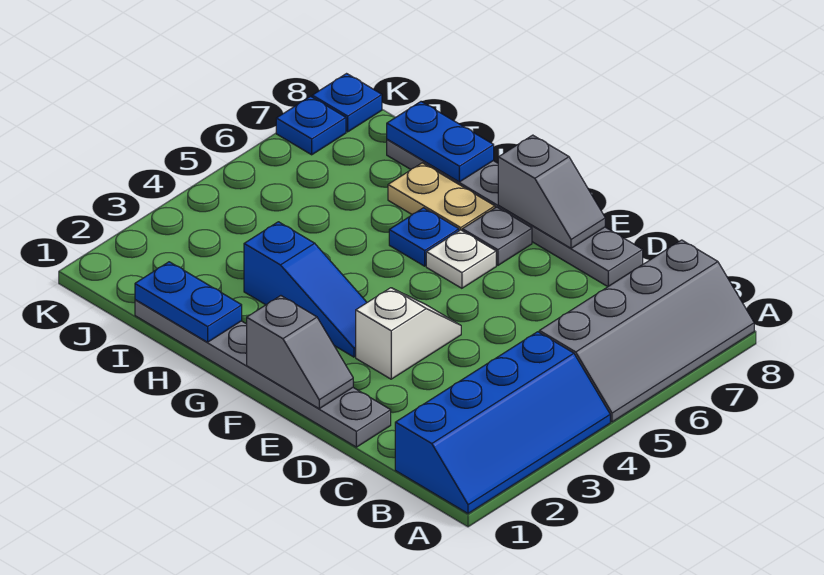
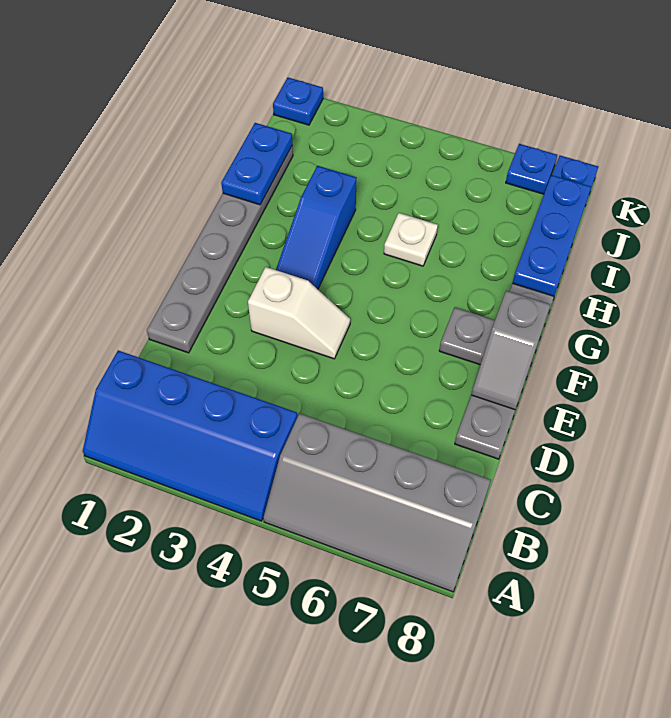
grey slope E1:F1 level 2 top F -> none
white plate F6 level 1 -> white plate H5 level 1
blue plate G6 level 1 -> blue plate K1 level 1
tan plate G7:H7 level 1 -> none
blue plate H8:I8 level 2 -> blue plate H8:J8 level 2

